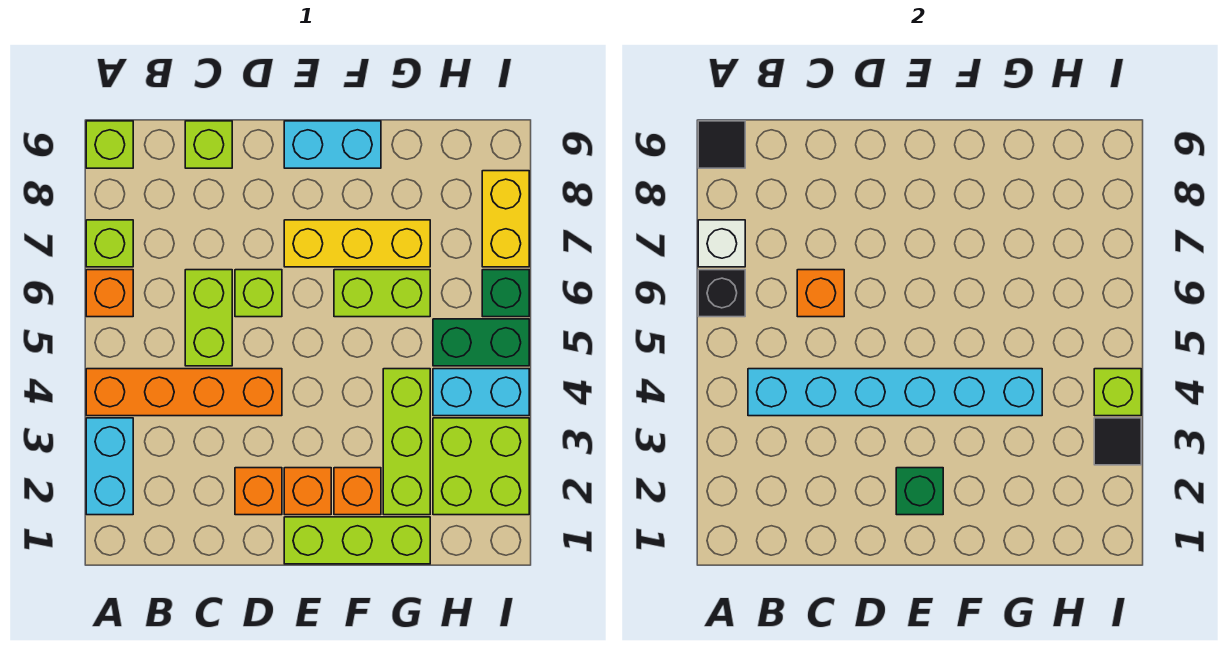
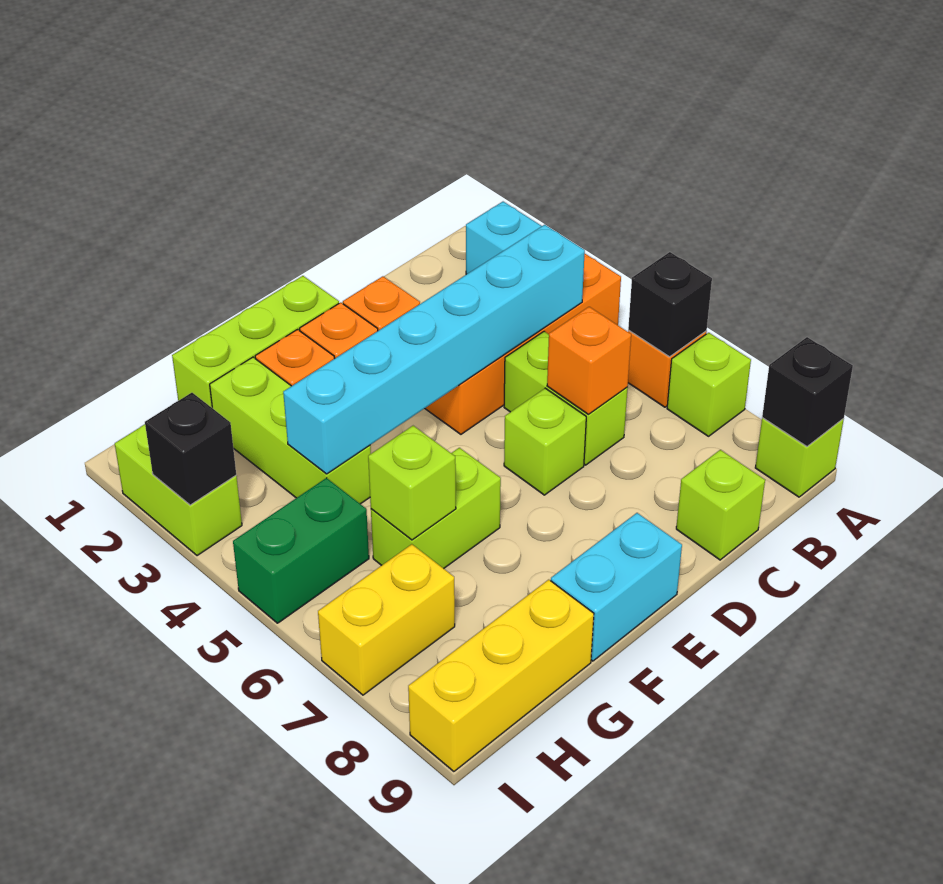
white brick A7 level 2 -> none
black tile A9 level 2 -> black brick A9 level 2
green brick E2 level 2 -> none
yellow brick E7:G7 level 1 -> yellow brick G9:I9 level 1
lime brick H2:I3 level 1 -> lime brick I2:I3 level 1
cyan brick H4:I4 level 1 -> none
black tile I3 level 2 -> black brick I3 level 2
lime brick I4 level 2 -> lime brick G6 level 2
green brick I6 level 1 -> none
yellow brick I7:I8 level 1 -> yellow brick H7:I7 level 1

